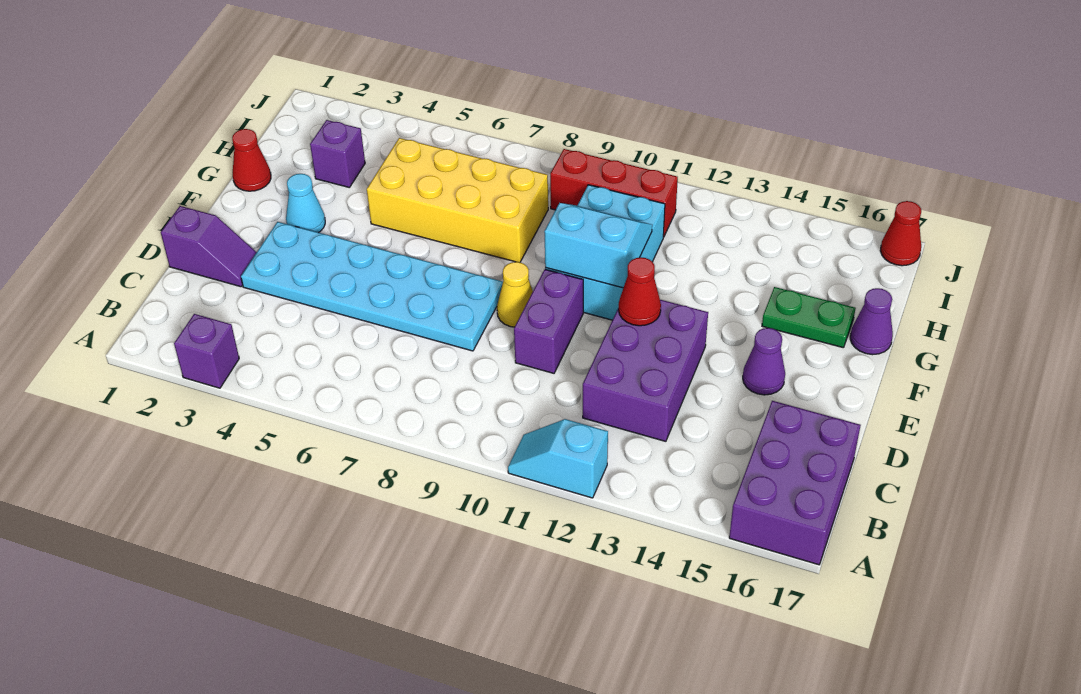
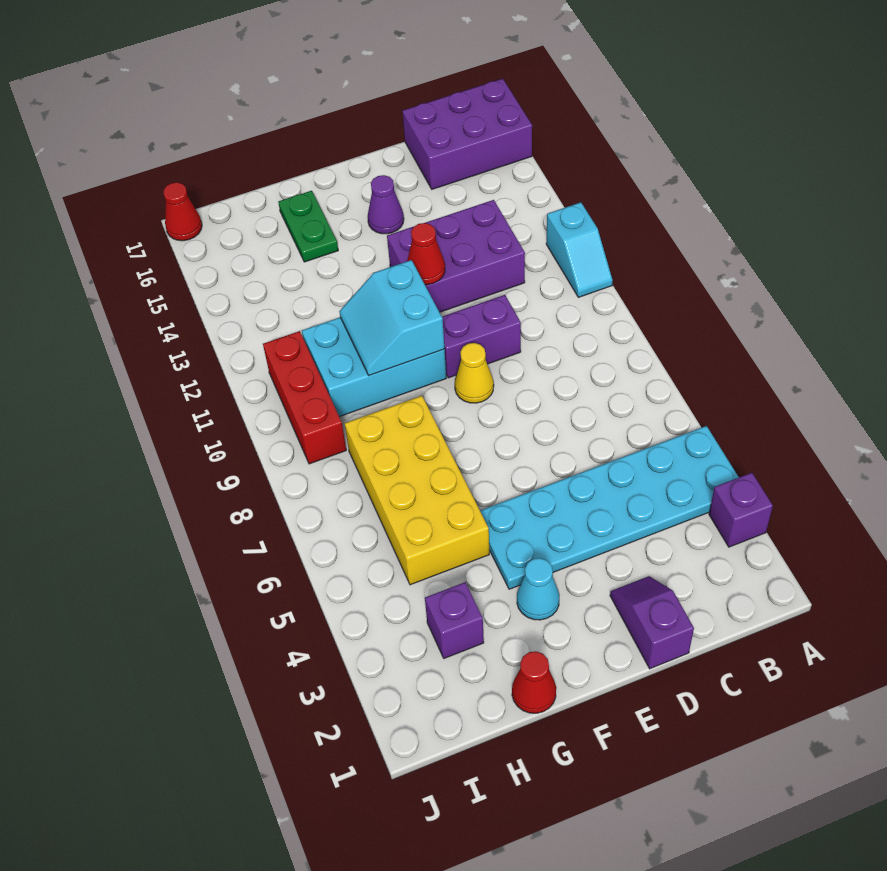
cyan plate D3:E8 level 1 -> cyan plate A4:F5 level 1
purple cone G17 level 1 -> none

